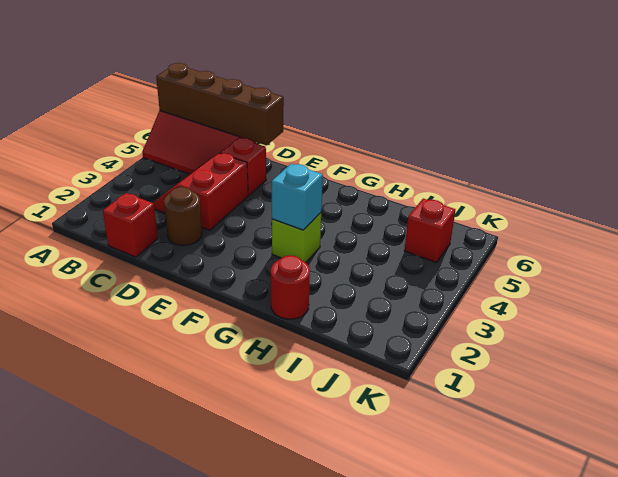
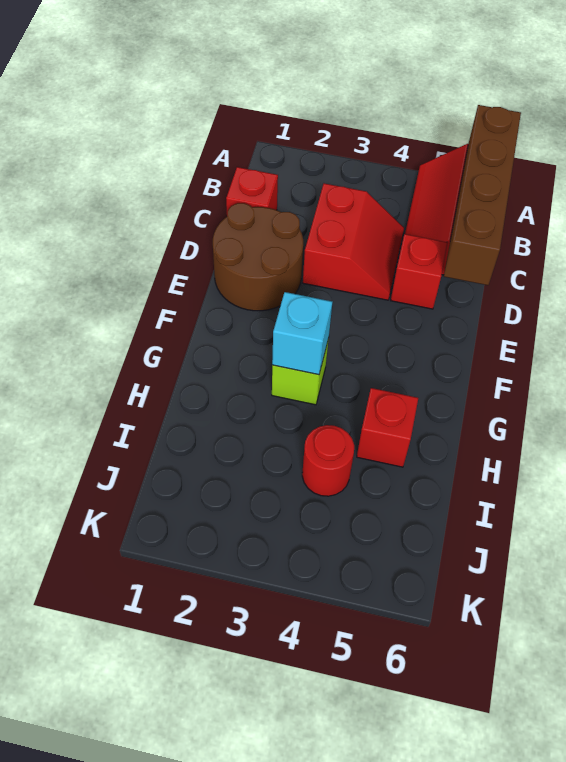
red slope C3:D4 level 1 top D -> red slope C3:D4 level 1 top 3
brown round brick D2 level 1 -> brown round brick D1:E2 level 1
red round brick H1 level 1 -> red round brick I4 level 1
red brick J5 level 1 -> red brick H5 level 1

